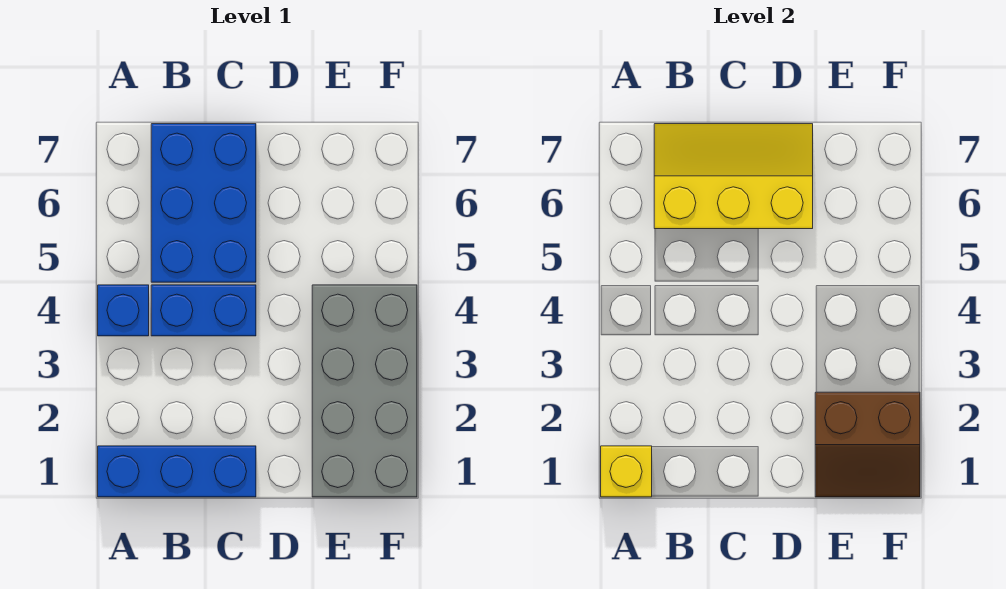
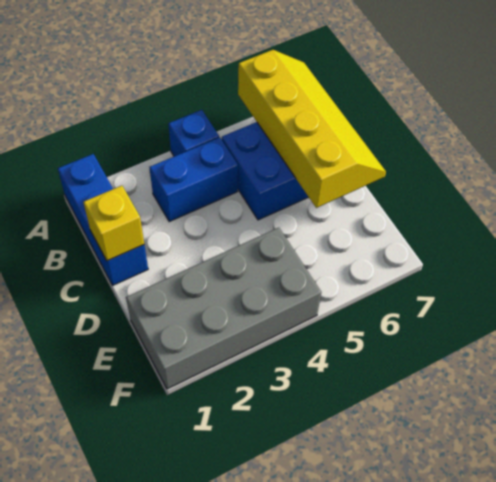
yellow brick A1 level 2 -> yellow brick C1 level 2
blue brick B4:C4 level 1 -> blue brick B3:B4 level 1
yellow slope B6:D7 level 2 top 6 -> yellow slope A6:D7 level 2 top 6
brown slope E1:F2 level 2 top 2 -> none

